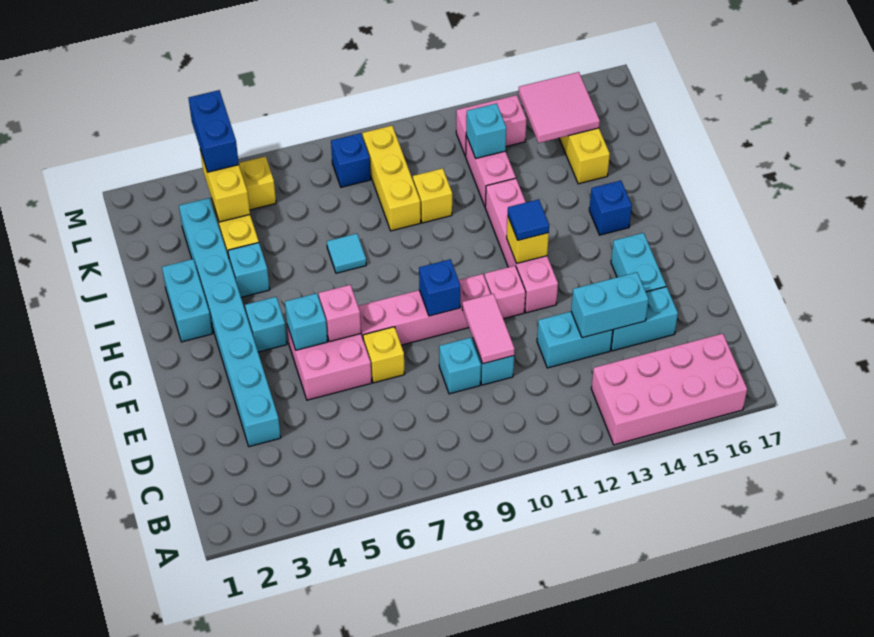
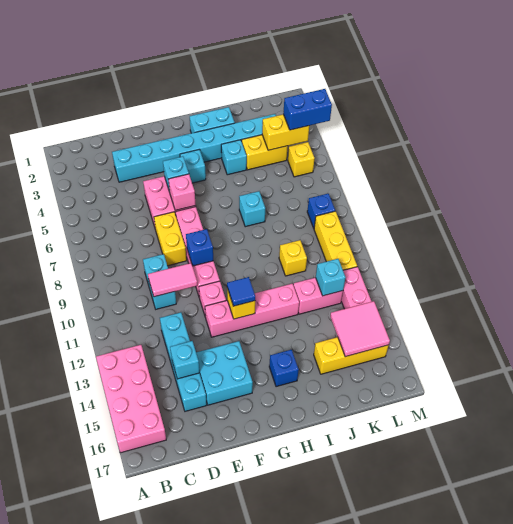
cyan brick D13:D14 level 2 -> cyan brick D14 level 2
yellow brick E7 level 1 -> yellow brick E7:E8 level 1
cyan brick E15:F15 level 1 -> cyan brick E14:F15 level 1
cyan tile I7 level 1 -> cyan brick I7 level 1
yellow brick J9:L9 level 1 -> yellow brick L9:L11 level 1

